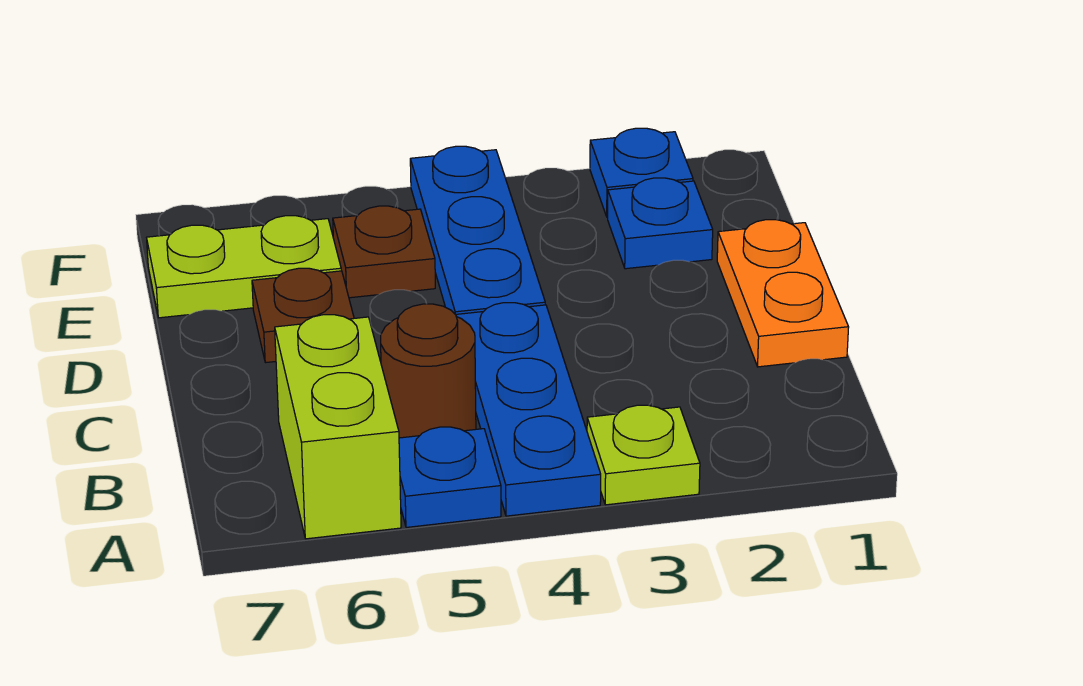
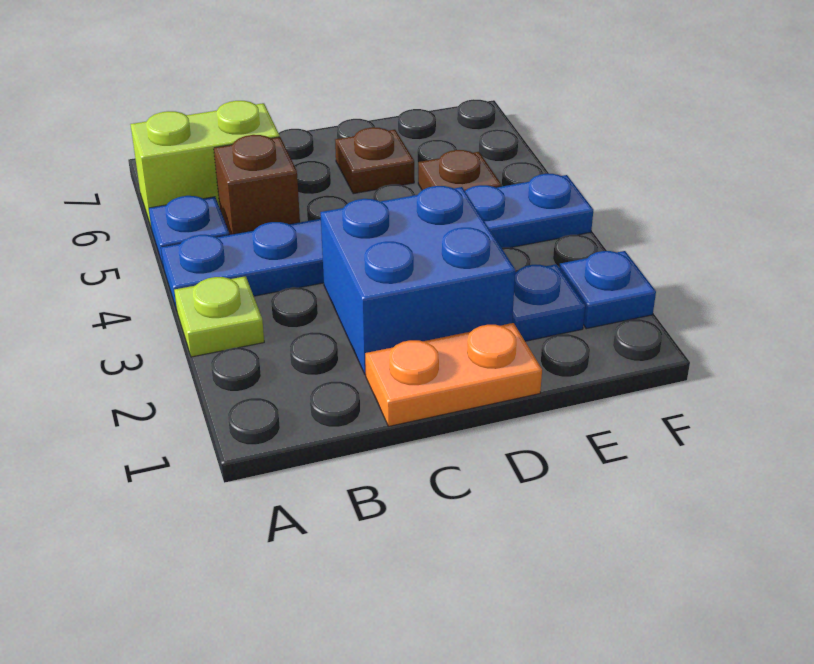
brown round brick B5 level 1 -> brown brick B5 level 1
none -> blue brick C2:D3 level 1
lime plate E6:E7 level 1 -> none

